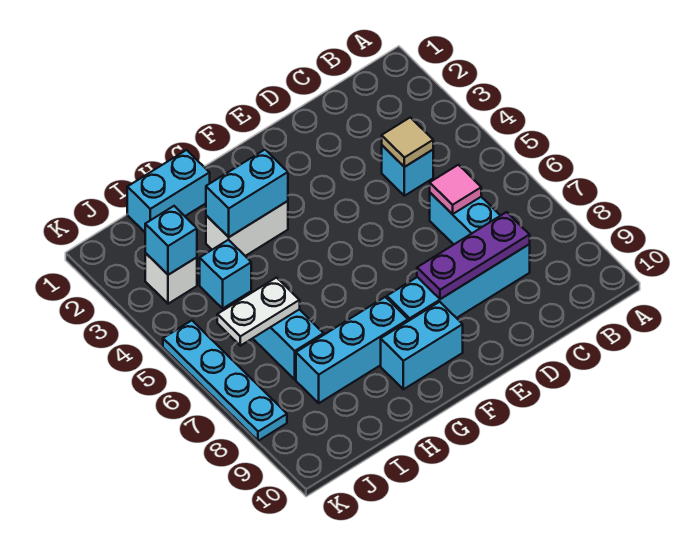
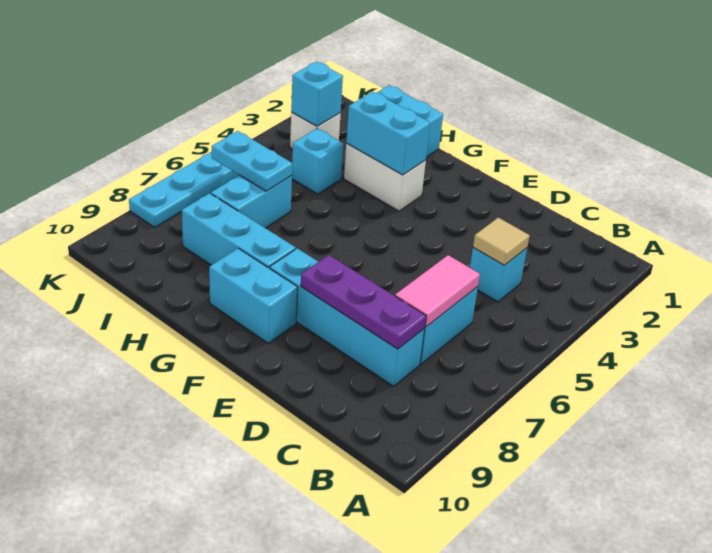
pink tile C6 level 2 -> pink tile C6:C7 level 2
white plate I6:J6 level 2 -> cyan plate I6:J6 level 2

